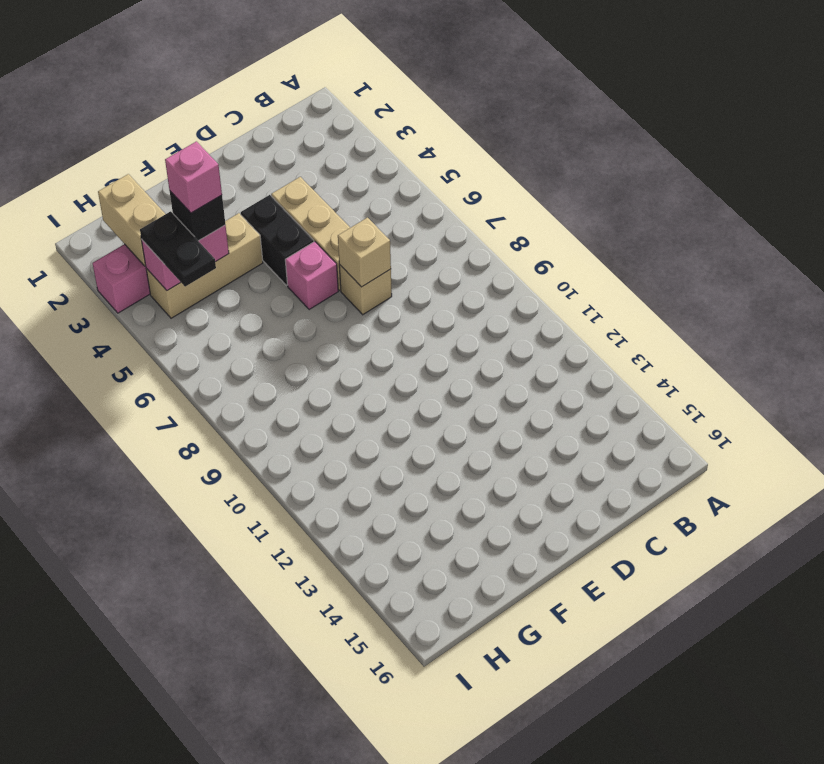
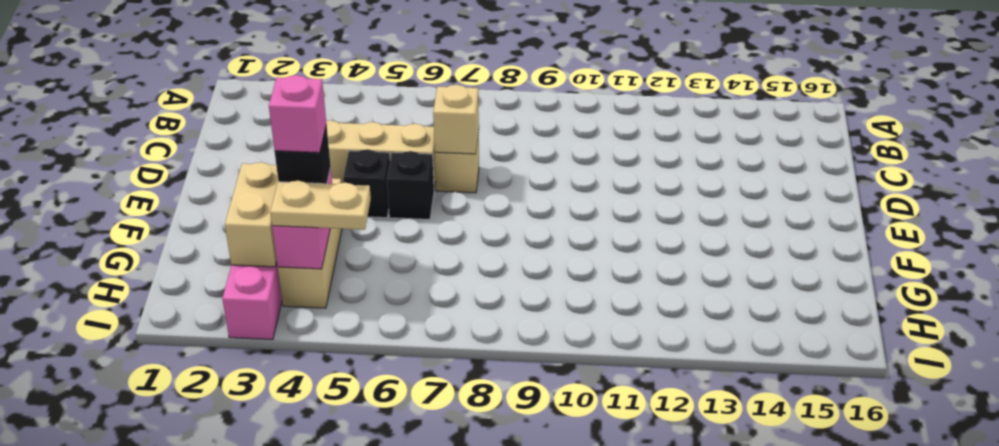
black brick E4:E5 level 1 -> black brick E5 level 1
pink brick E6 level 1 -> black brick E6 level 1
tan brick H2:H3 level 2 -> tan brick G3:H3 level 2
black plate H4:H5 level 3 -> tan plate H4:H5 level 3

